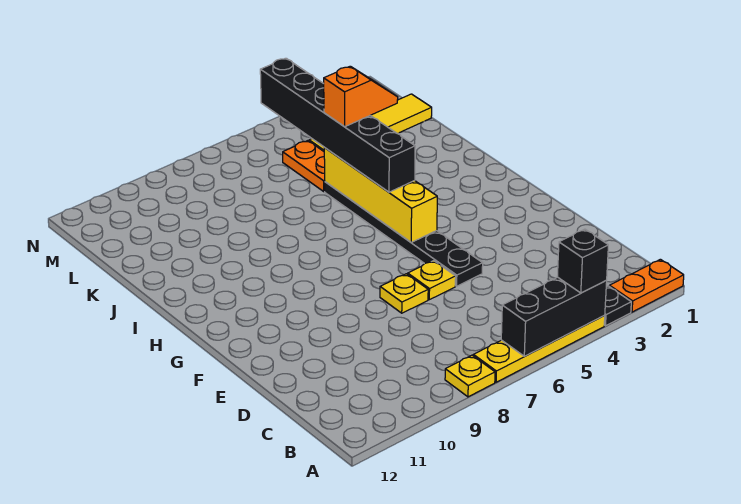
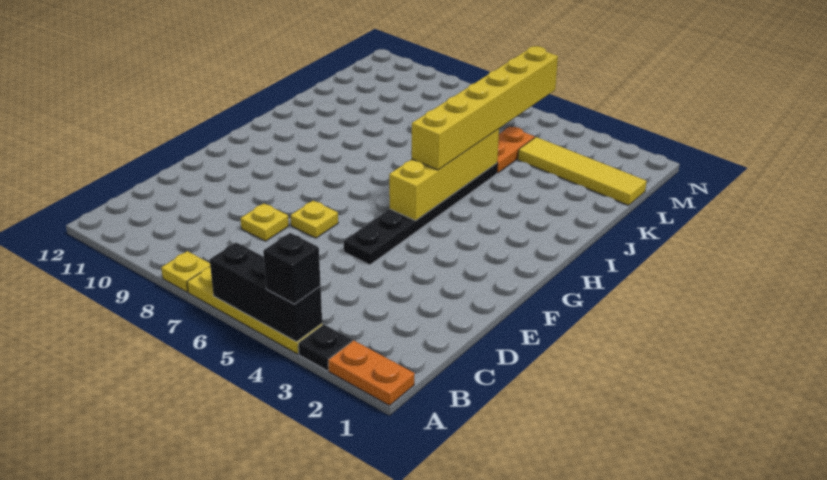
yellow plate E6 level 1 -> yellow plate D8 level 1
black brick H5:M5 level 3 -> yellow brick H5:M5 level 3
orange slope J4:J5 level 4 top 5 -> none

